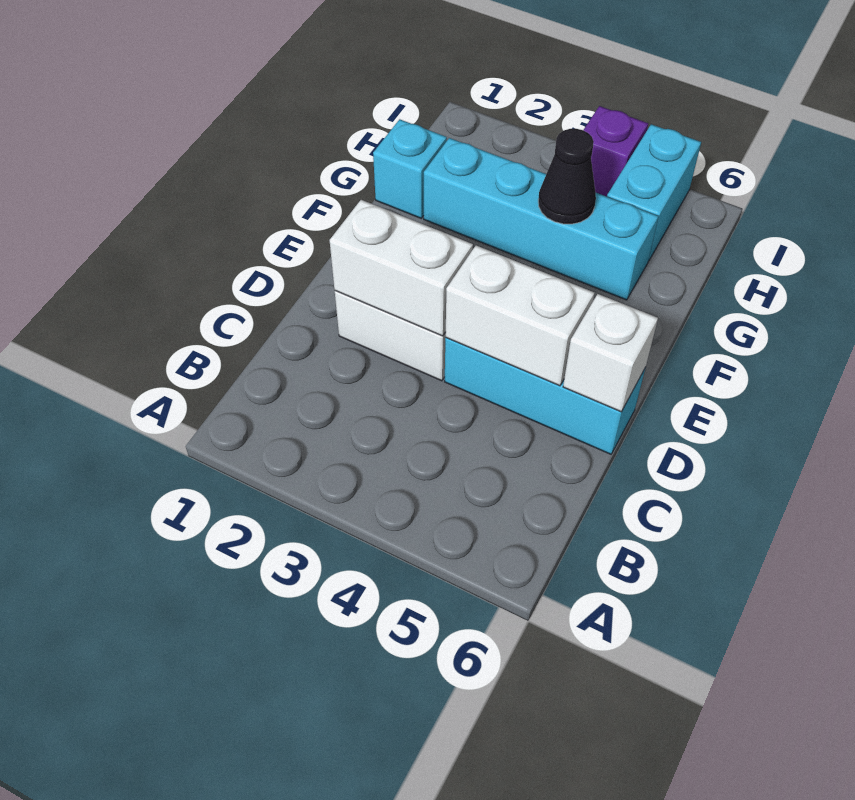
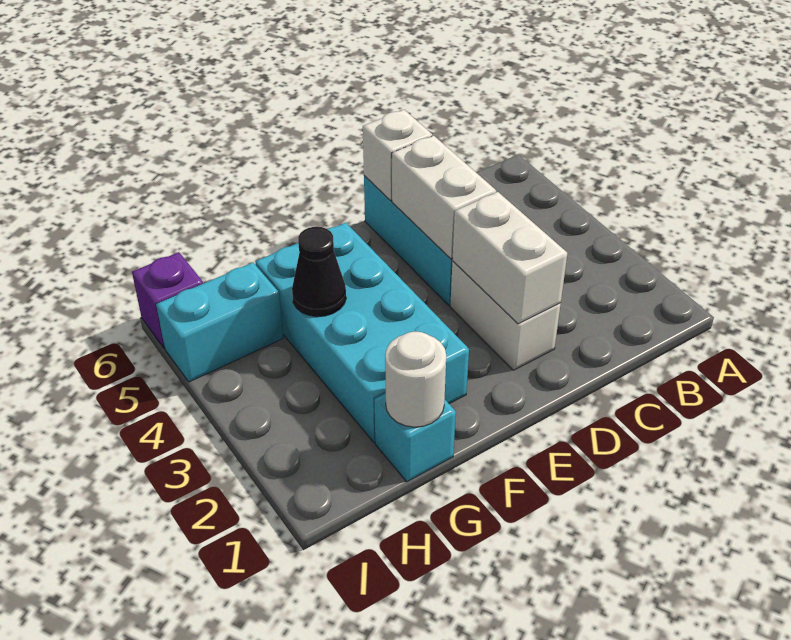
none -> white round brick G1 level 2
cyan brick G2:G5 level 1 -> cyan brick F2:G5 level 1
purple brick I4 level 1 -> purple brick I6 level 1

